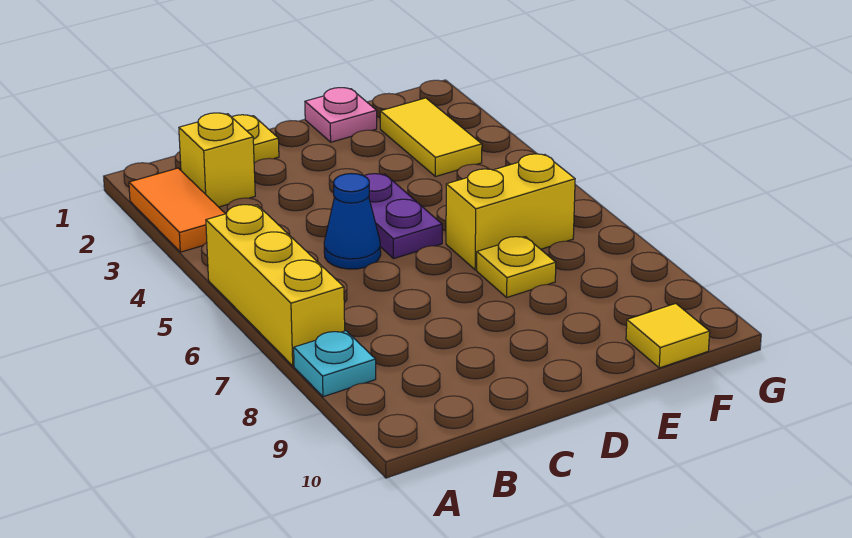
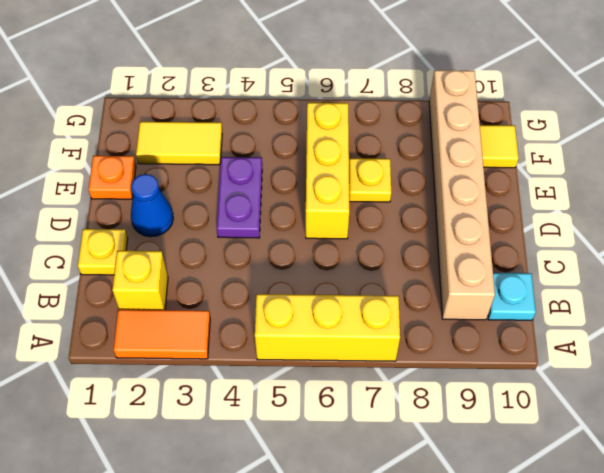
cyan plate A8 level 1 -> cyan plate B10 level 1
none -> tan brick B9:G9 level 1
blue cone C5 level 1 -> blue cone D2 level 1
purple plate D4:D5 level 1 -> purple plate D4:E4 level 1
pink plate E1 level 1 -> orange plate E1 level 1
yellow brick E6:F6 level 1 -> yellow brick D6:F6 level 1

